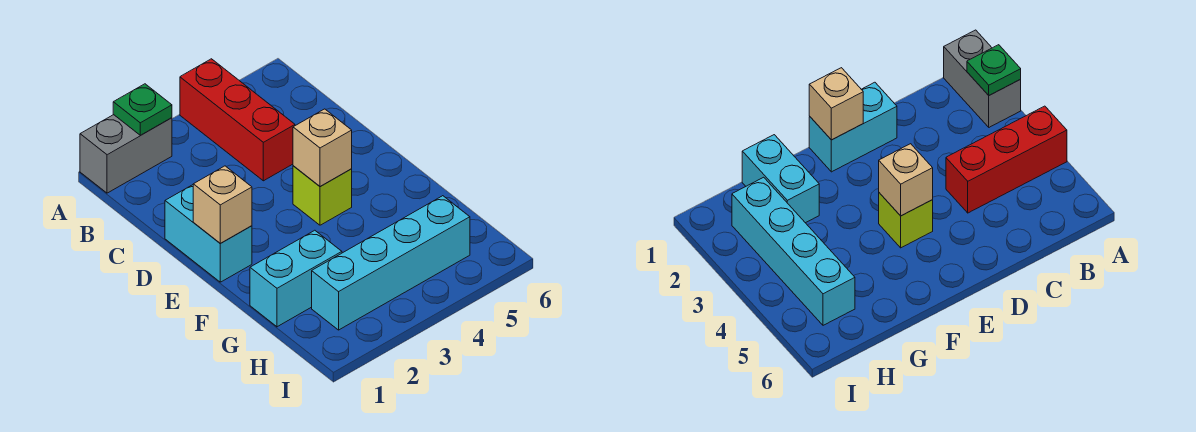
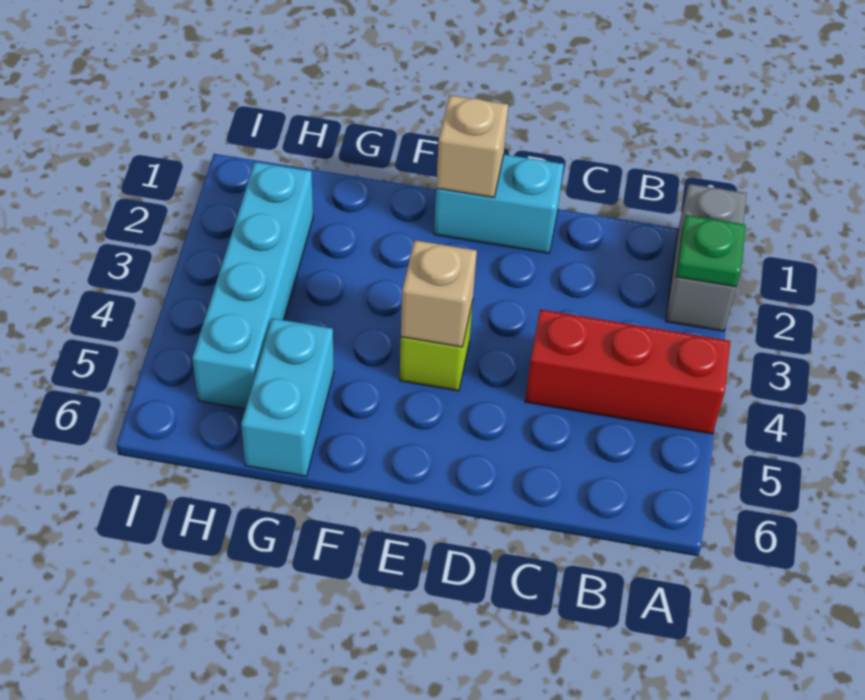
cyan brick G1:G2 level 1 -> cyan brick G5:G6 level 1

